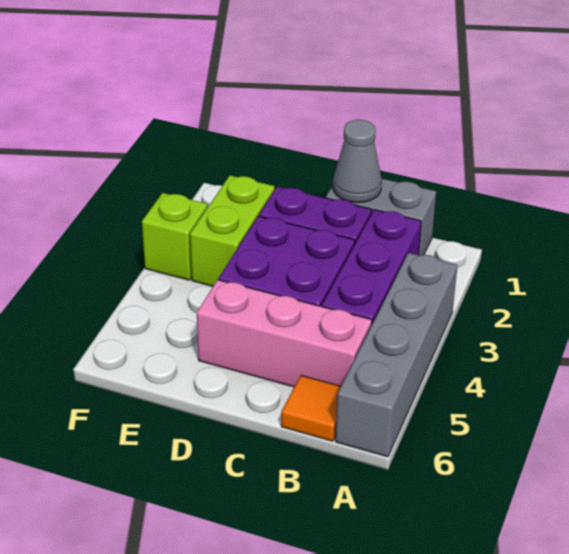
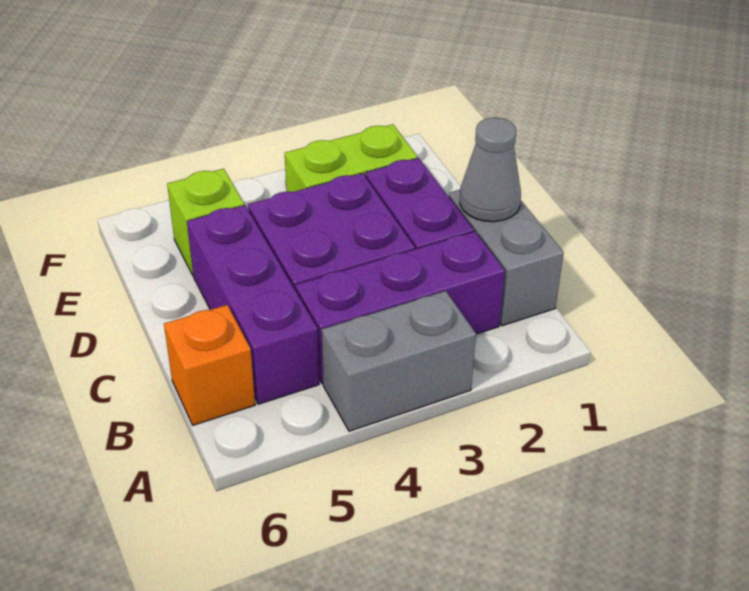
grey brick A3:A6 level 1 -> grey brick A3:A4 level 1
pink brick B5:D5 level 1 -> purple brick B5:D5 level 1
orange tile B6 level 1 -> orange brick B6 level 1
lime brick F3 level 1 -> lime brick E5 level 1

